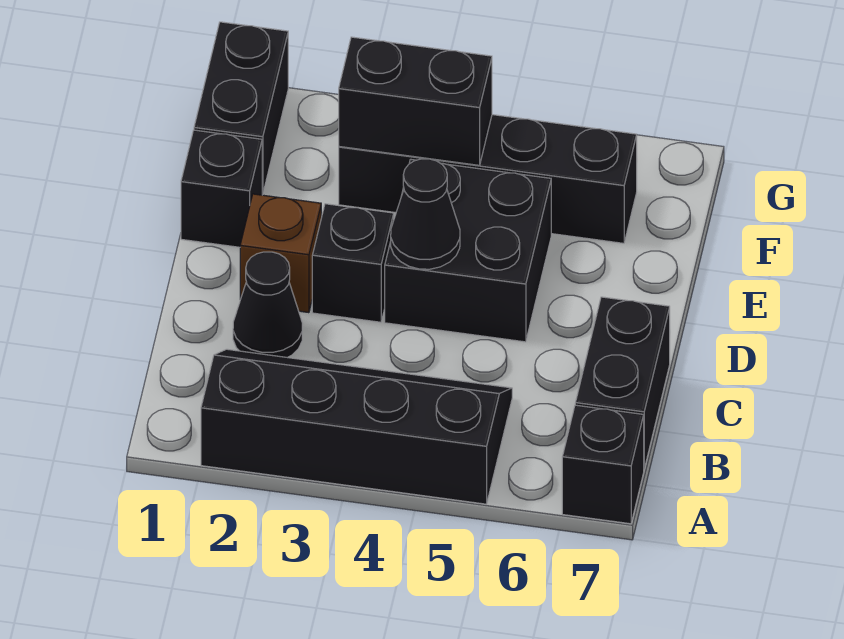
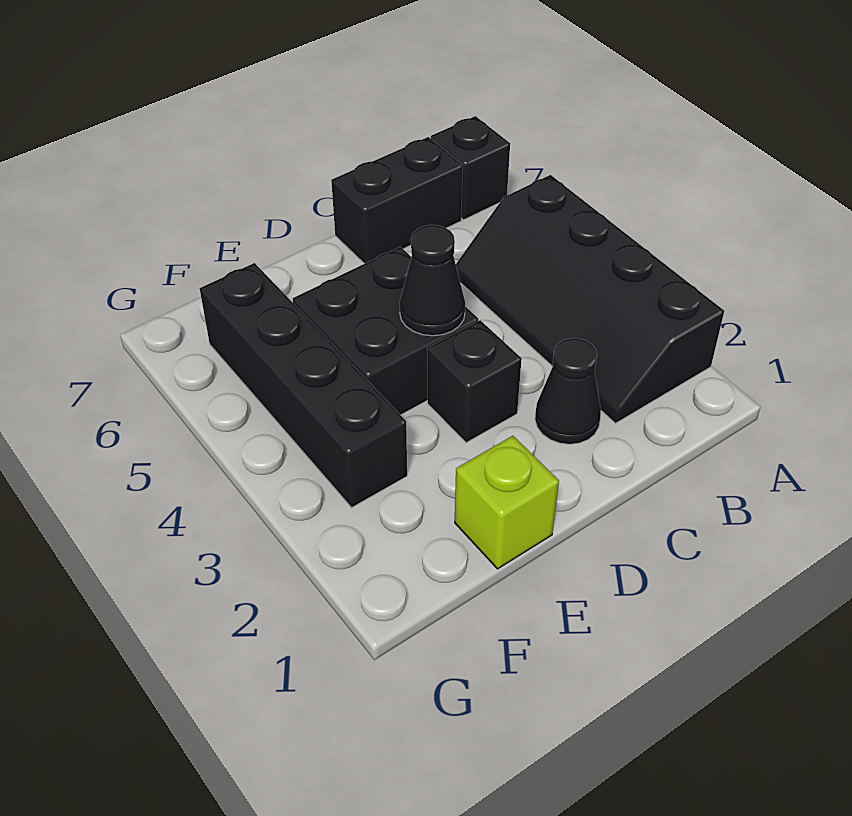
brown brick D2 level 1 -> none
black brick E1 level 1 -> lime brick E1 level 1
black brick F1:G1 level 1 -> none
black brick F3:F4 level 2 -> none

